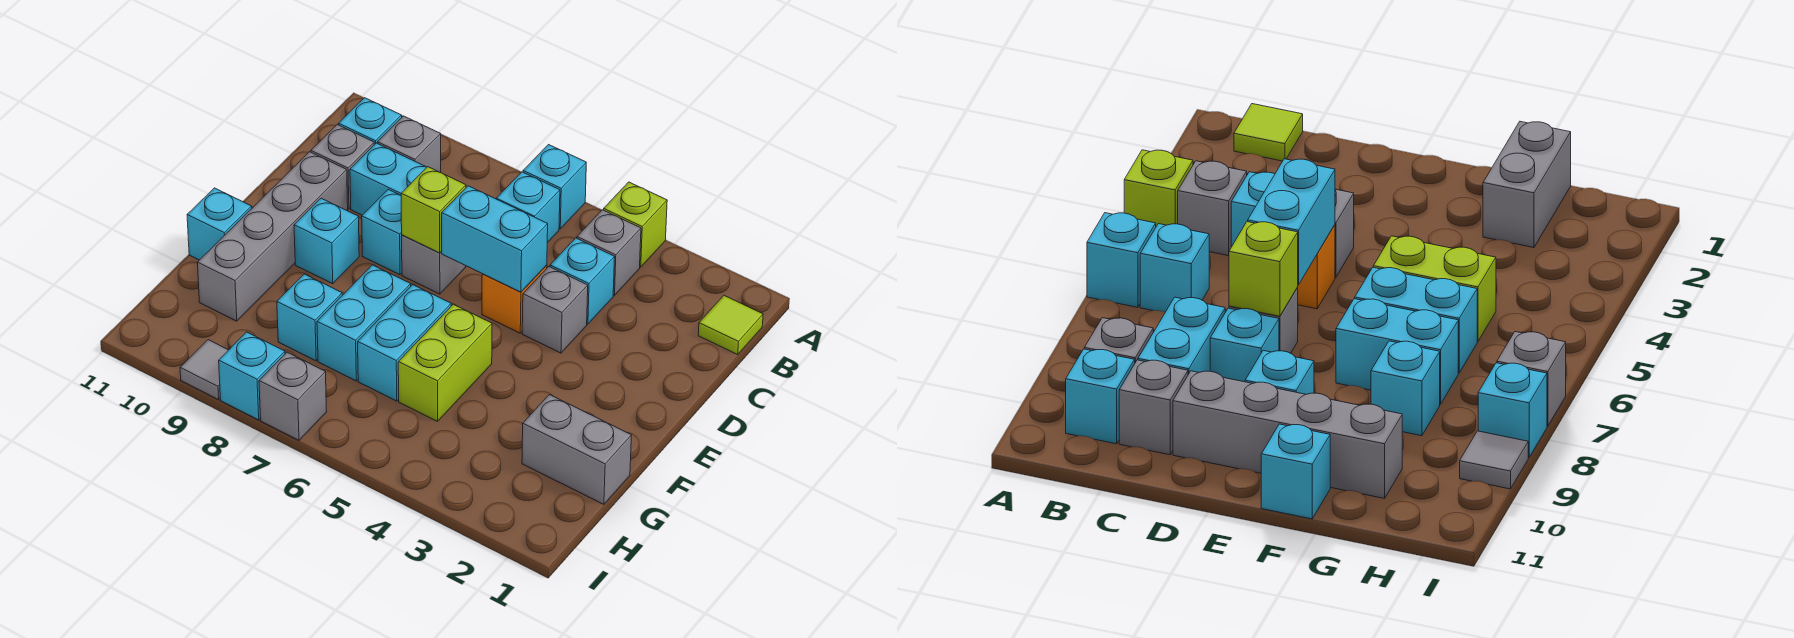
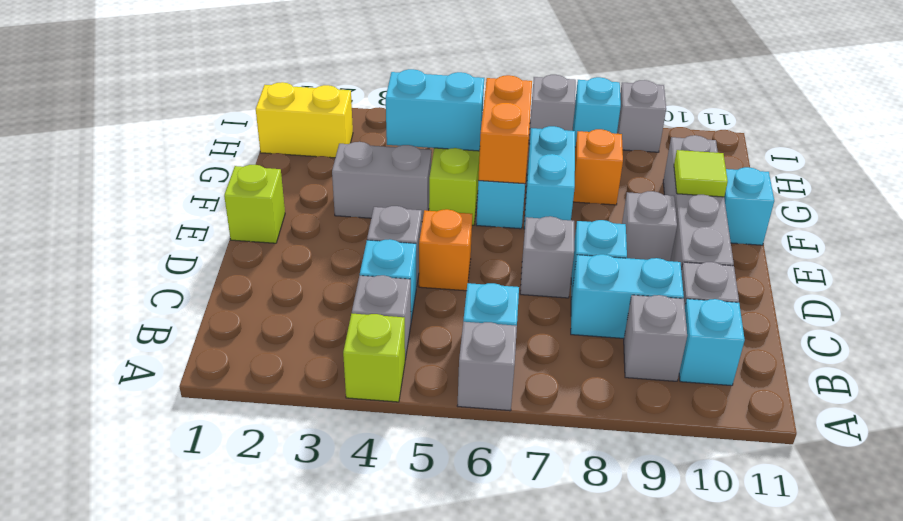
cyan brick A6 level 1 -> grey brick A6 level 1
lime tile B1 level 1 -> lime tile F10 level 2
cyan brick D5:D6 level 2 -> cyan brick G4:G5 level 2
lime brick D7 level 2 -> lime brick E1 level 1
cyan brick E9 level 1 -> grey brick E9 level 1
none -> orange brick F6:G6 level 2
grey brick G1:G2 level 1 -> grey brick F3:F4 level 1
cyan brick G8 level 1 -> orange brick G8 level 1
none -> yellow brick H1:H2 level 1
grey tile I9 level 1 -> grey brick I9 level 1

